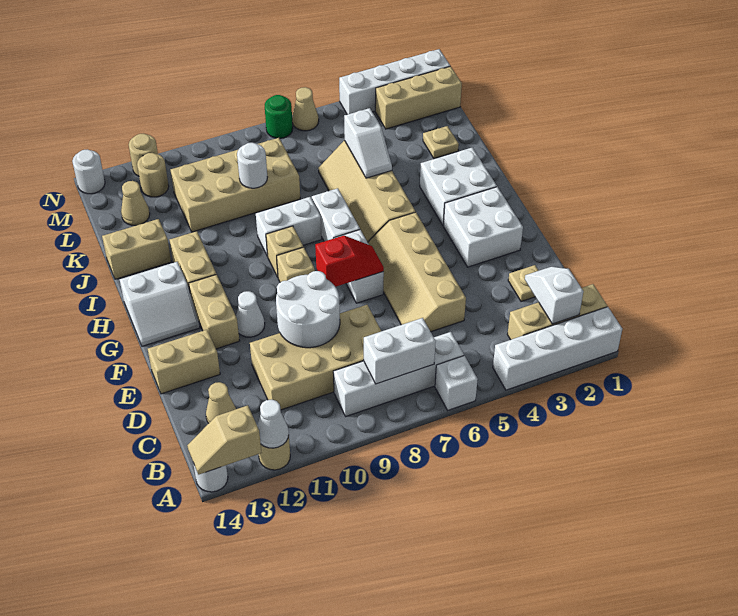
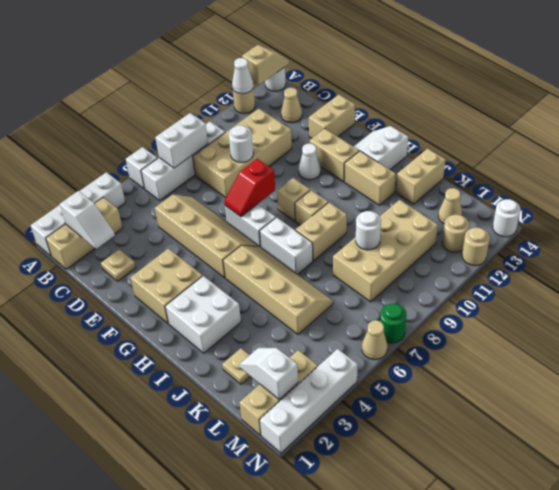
white round brick D9:E10 level 2 -> white round brick D9 level 2
white brick F2:G3 level 1 -> tan brick F2:G3 level 1
white brick I8:I9 level 1 -> tan brick I8:I9 level 1
white slope J5:K5 level 2 top K -> white slope L2:M2 level 2 top M

